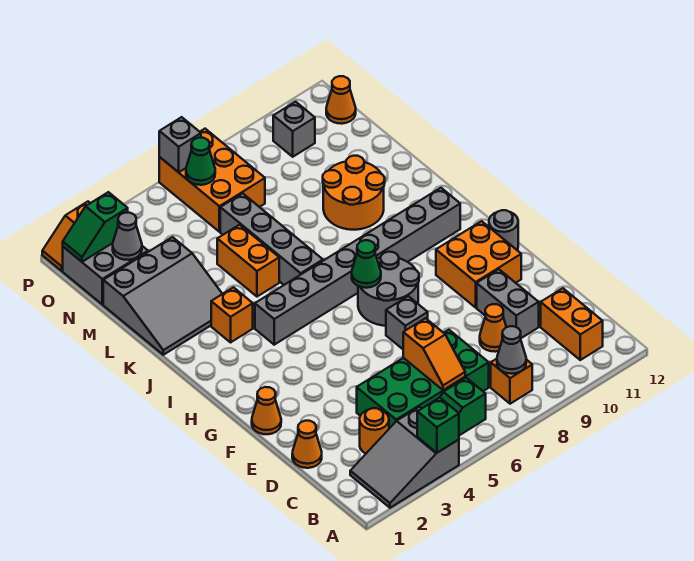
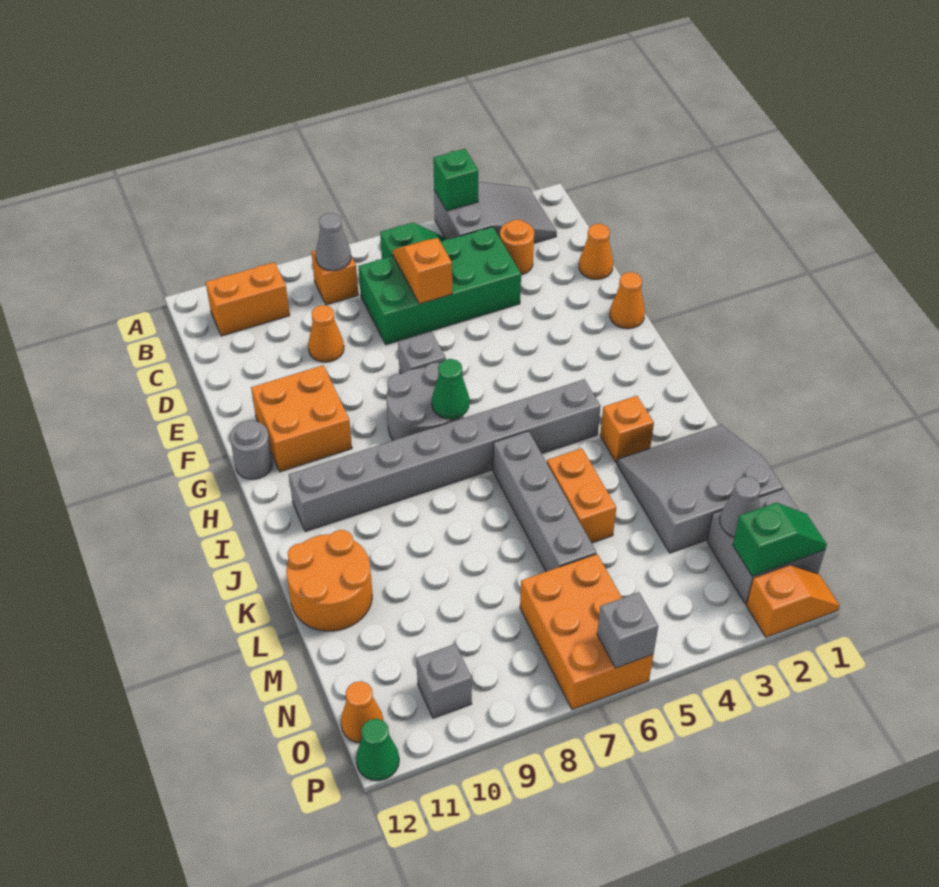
orange brick B11:C11 level 1 -> orange brick B10:B11 level 1
grey brick D10:E10 level 1 -> none
orange round brick K9:L10 level 1 -> orange round brick K11:L12 level 1
green cone O6 level 2 -> green cone P12 level 1

